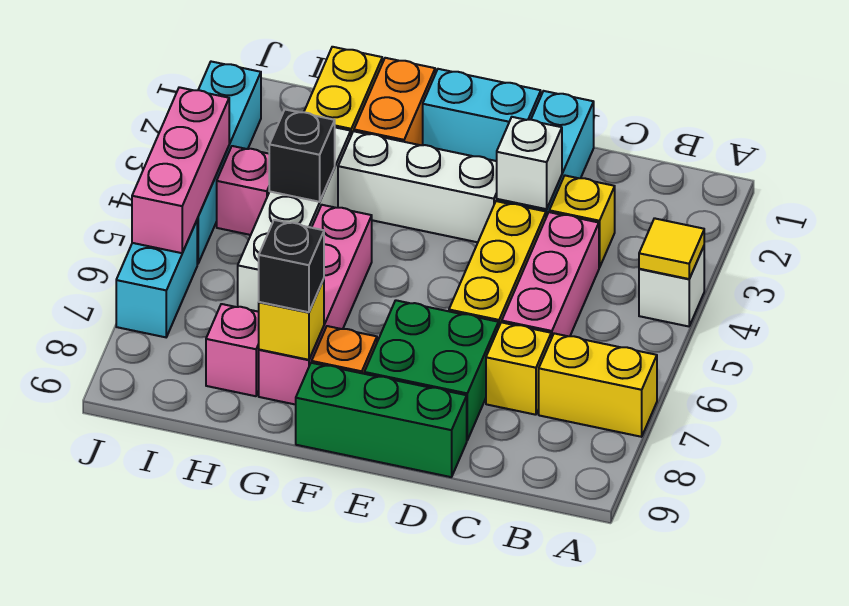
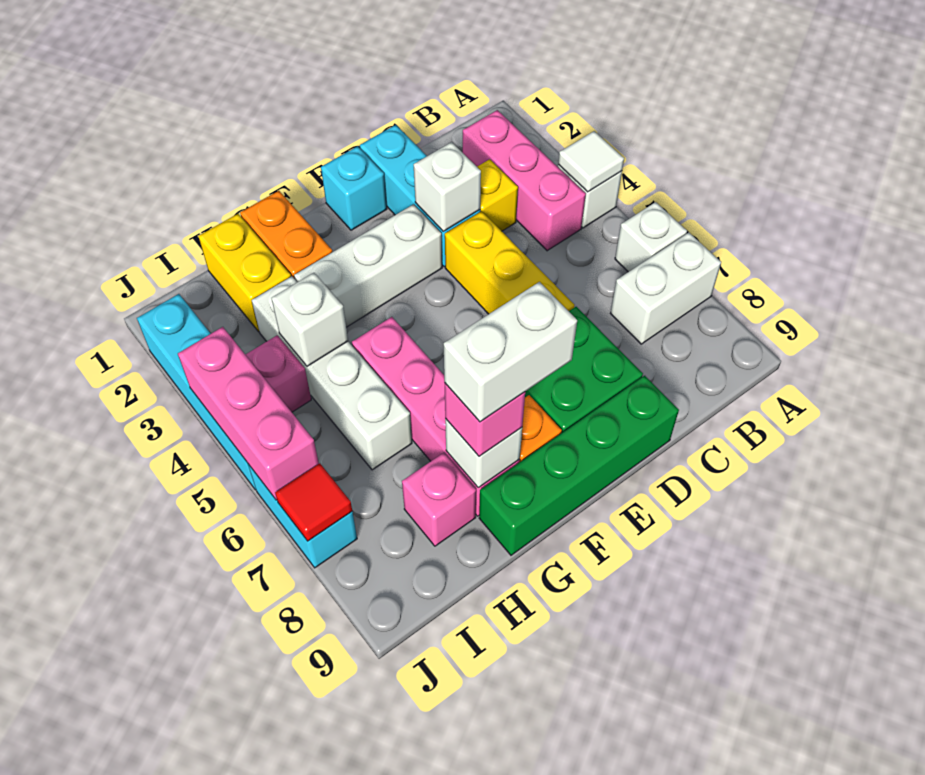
yellow tile A4 level 2 -> white tile A4 level 2
none -> white brick A6 level 1
yellow brick A7:B7 level 1 -> white brick A7:B7 level 1
pink brick C4:C6 level 1 -> pink brick B2:B4 level 1
yellow brick C7 level 1 -> none
green brick D9:F9 level 1 -> green brick D9:G9 level 1
cyan brick E1:F1 level 1 -> cyan brick E1 level 1
none -> white brick F8:G8 level 4
yellow brick G8 level 2 -> white brick G8 level 2
black brick G8 level 3 -> pink brick G8 level 3
black brick H4 level 2 -> white brick H4 level 2
none -> red tile J7 level 2

